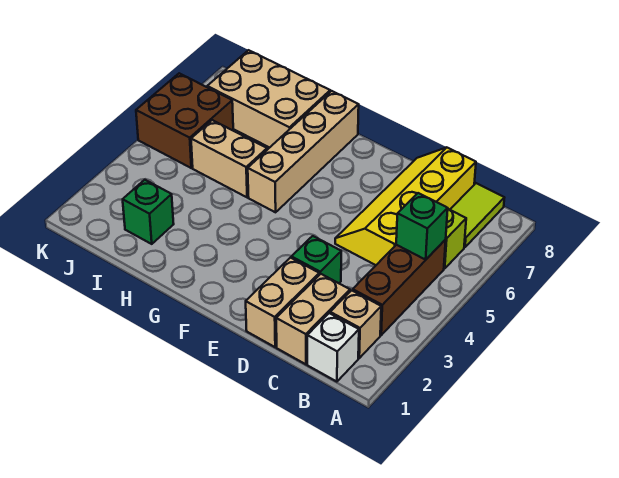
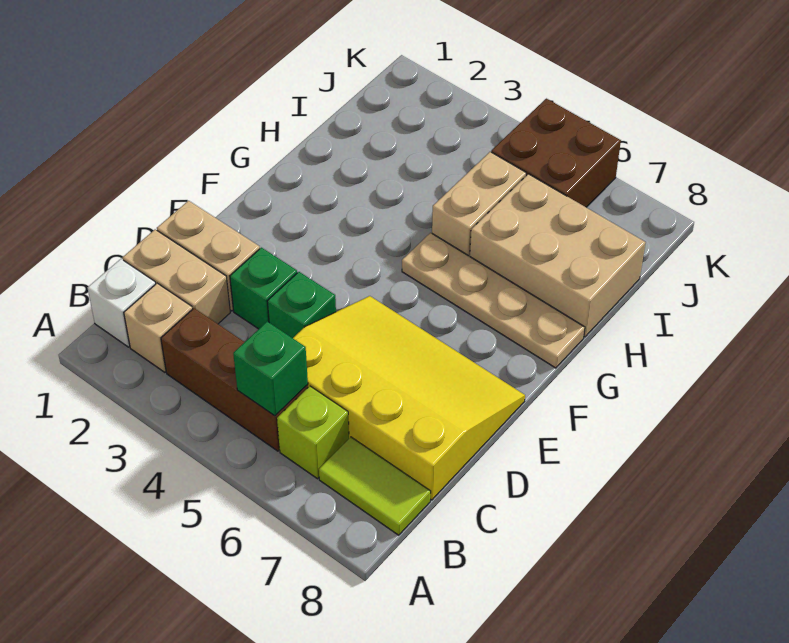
yellow slope C5:D8 level 1 top C -> yellow slope C5:E8 level 1 top C
tan brick G5:G8 level 1 -> tan plate G5:G8 level 1
tan brick H7:J8 level 1 -> tan brick H6:I8 level 1
green brick I2 level 1 -> green brick D4 level 1

